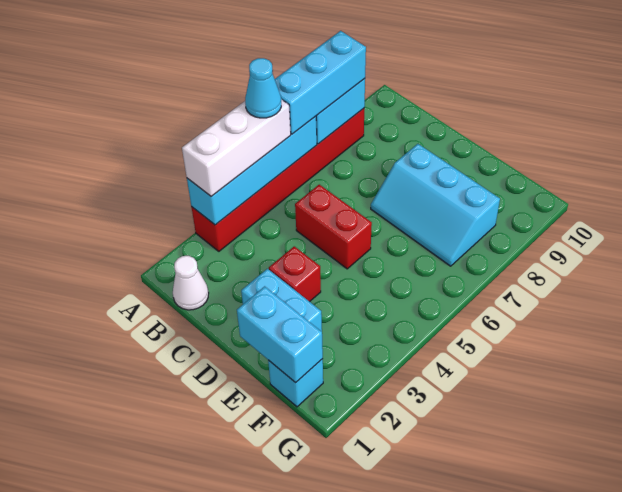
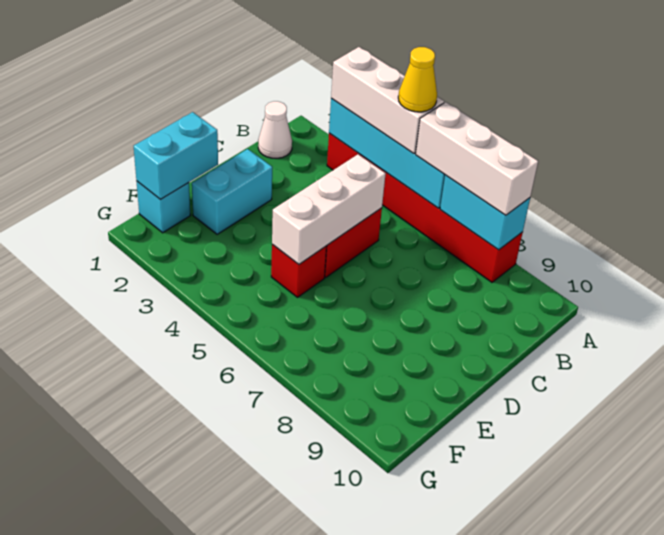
cyan cone A5 level 4 -> yellow cone A5 level 4
cyan brick A6:A8 level 3 -> white brick A6:A8 level 3
none -> white brick C5:E5 level 2
red brick D3 level 1 -> red brick E5 level 1
cyan slope D7:F8 level 1 top 8 -> none

